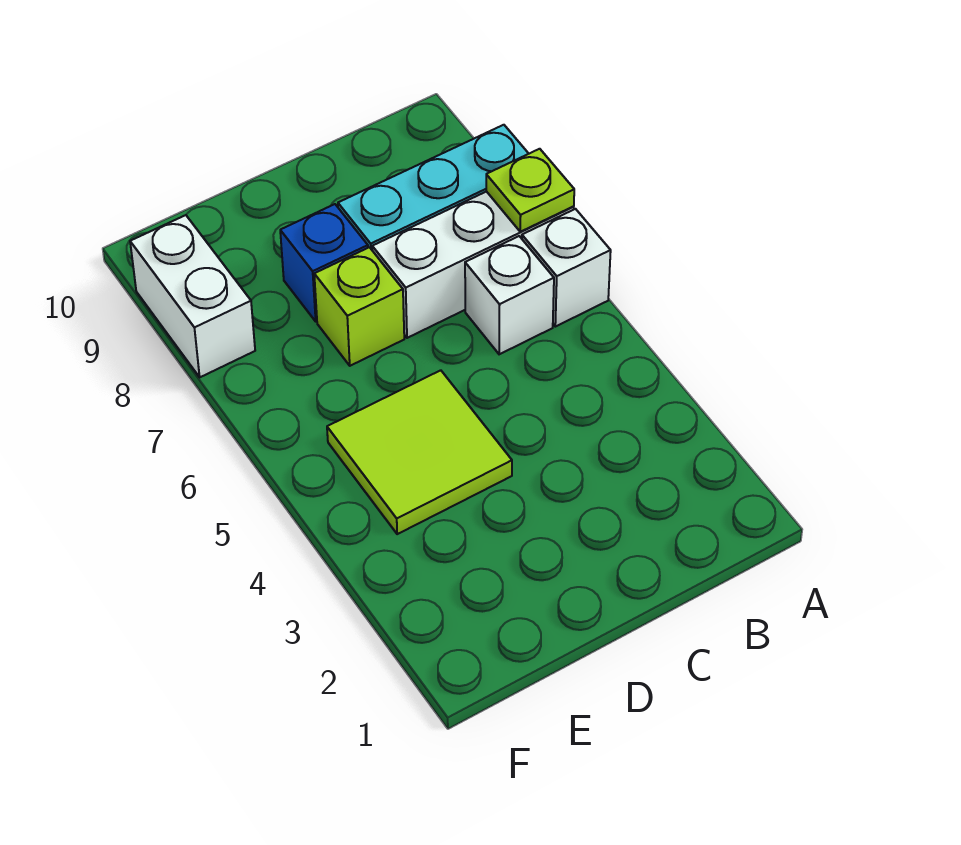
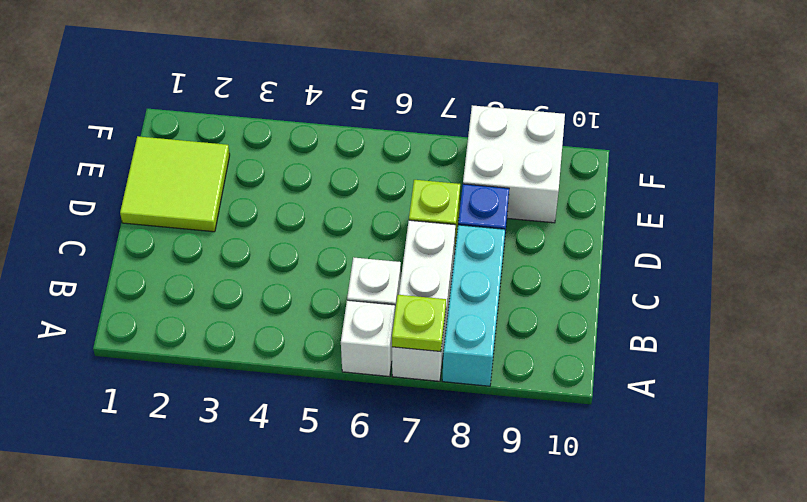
lime tile D4:E5 level 1 -> lime tile D1:E2 level 1
white brick F8:F9 level 1 -> white brick E8:F9 level 1

